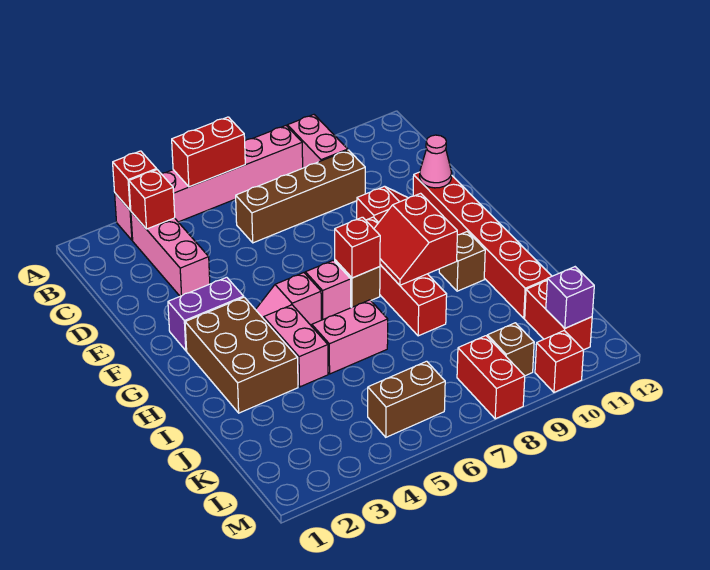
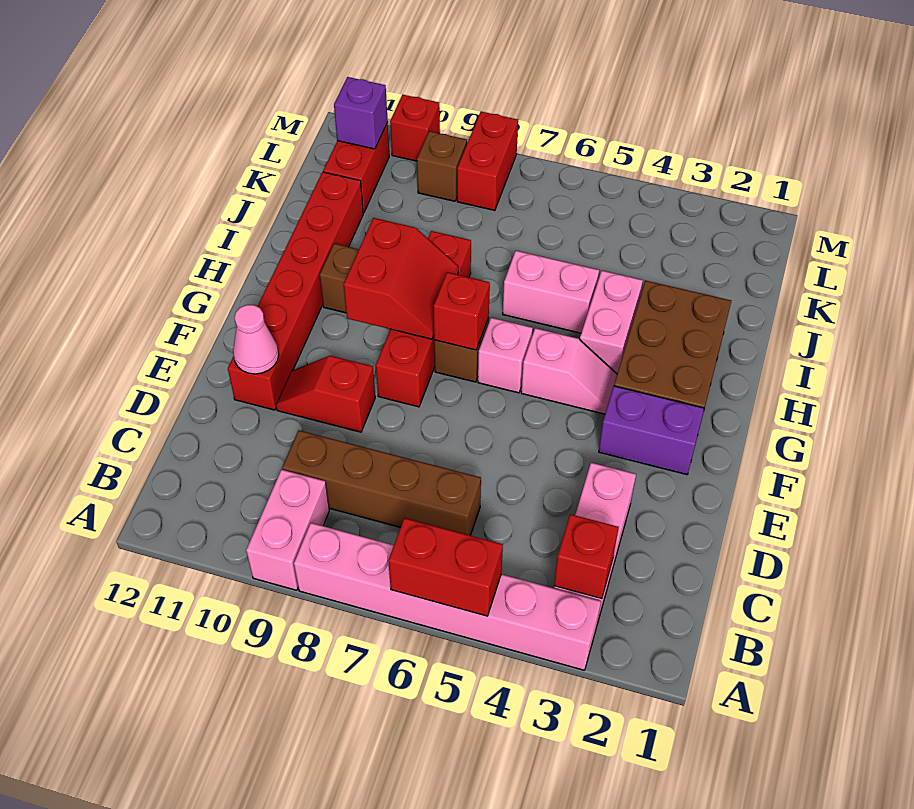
red brick A3 level 2 -> none
brown brick L5:L6 level 1 -> none

